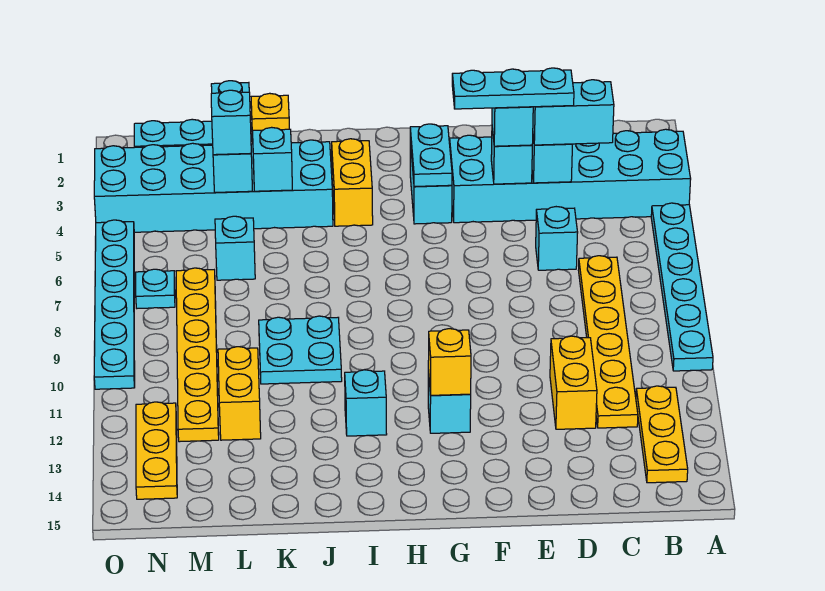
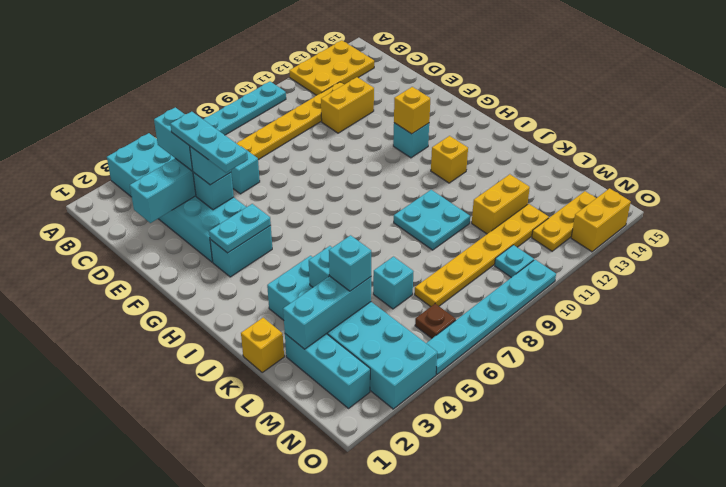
yellow plate B12:B14 level 1 -> yellow plate A12:B14 level 1
yellow brick I3:I4 level 1 -> yellow brick O13:O14 level 1
cyan brick I12 level 1 -> yellow brick I12 level 1
none -> brown plate N6 level 1
cyan plate N7 level 1 -> cyan plate N10 level 1

